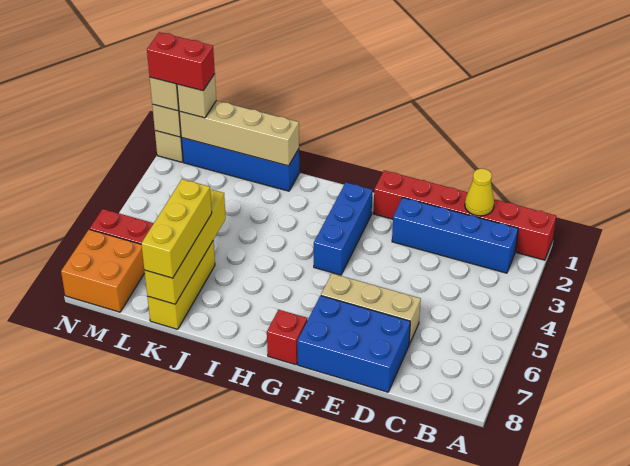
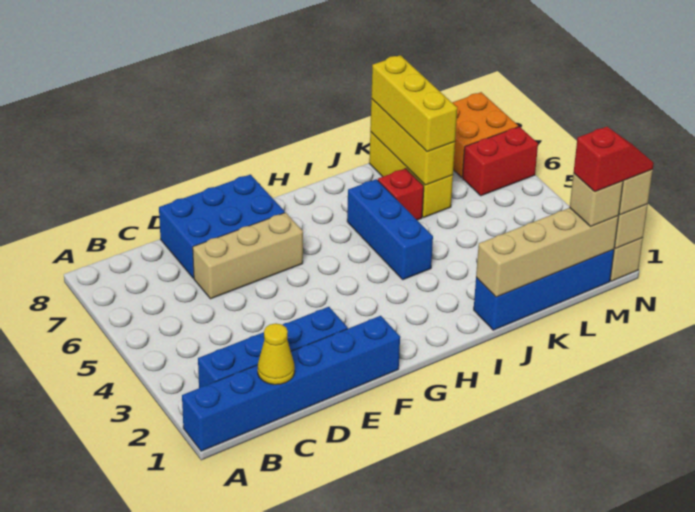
red brick A1:F1 level 1 -> blue brick A1:F1 level 1
blue brick G2:G4 level 1 -> blue brick I4:I6 level 1
red brick G8 level 1 -> red brick J6 level 1
yellow brick K5:K8 level 2 -> yellow brick K6:K8 level 2
red brick M1:N1 level 4 -> red slope M1:N1 level 4 top M

